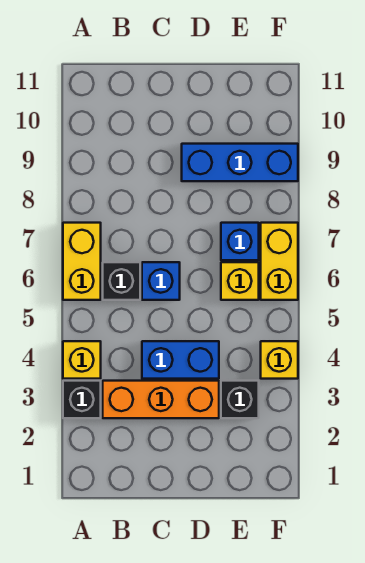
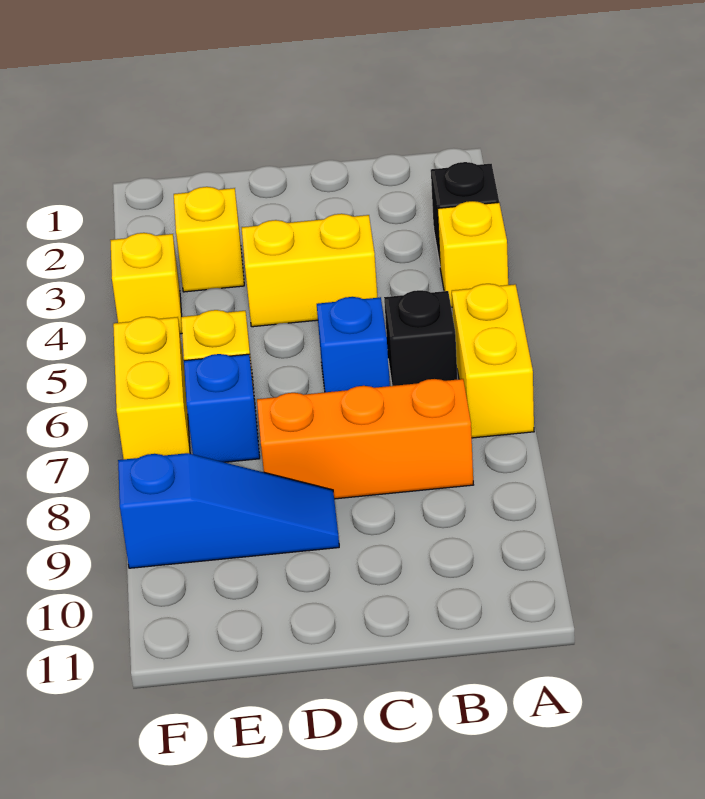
orange brick B3:D3 level 1 -> orange brick B8:D8 level 1
blue brick C4:D4 level 1 -> yellow brick C4:D4 level 1
blue brick D9:F9 level 1 -> blue slope D9:F9 level 1 top F
black brick E3 level 1 -> yellow brick E3 level 1

